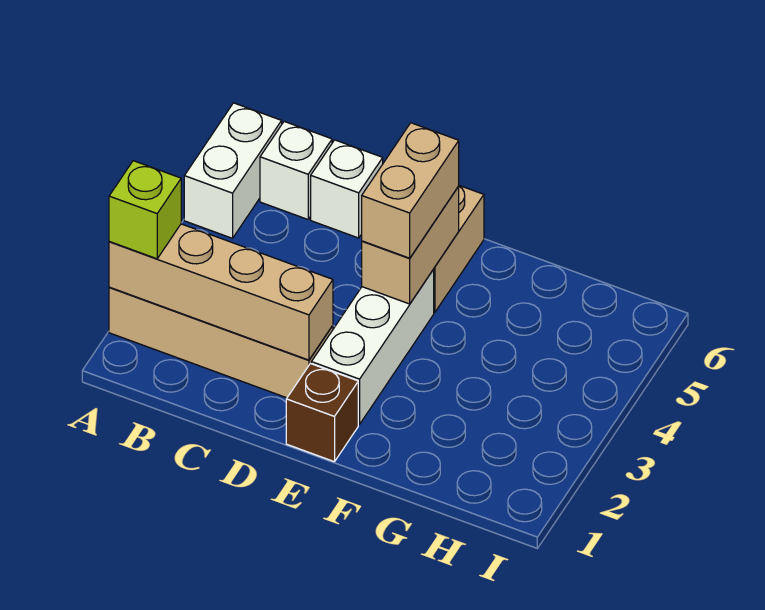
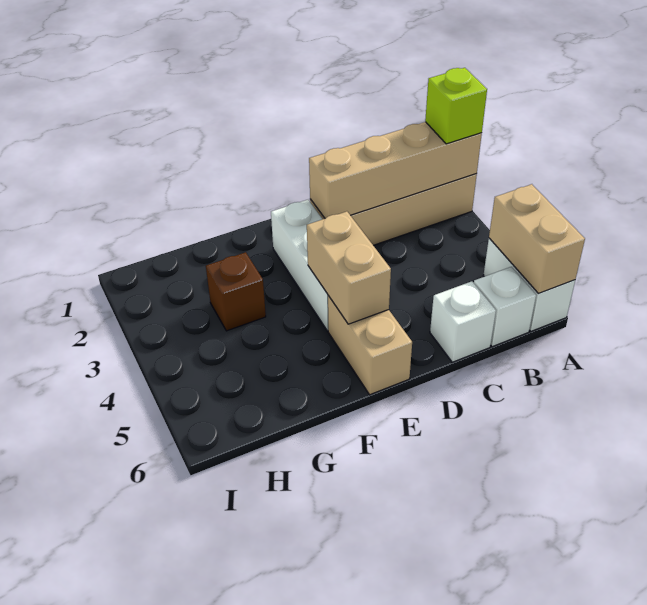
brown brick E1 level 1 -> brown brick G3 level 1
tan brick E4:E5 level 3 -> tan brick A5:A6 level 2

